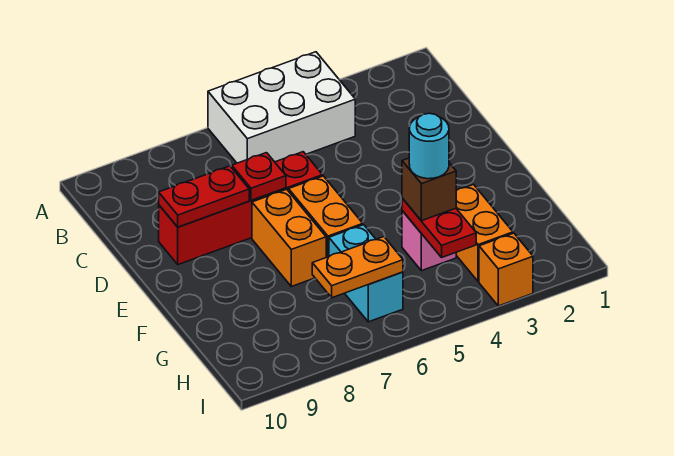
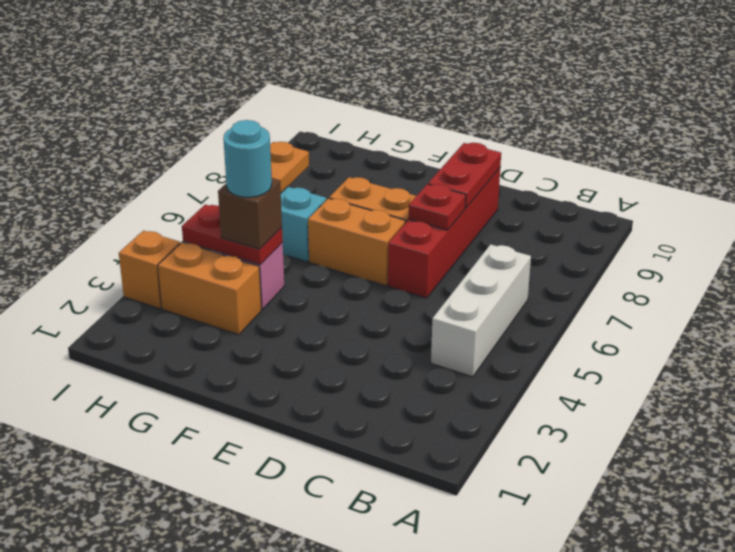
white brick A4:B6 level 1 -> white brick B4:B6 level 1

